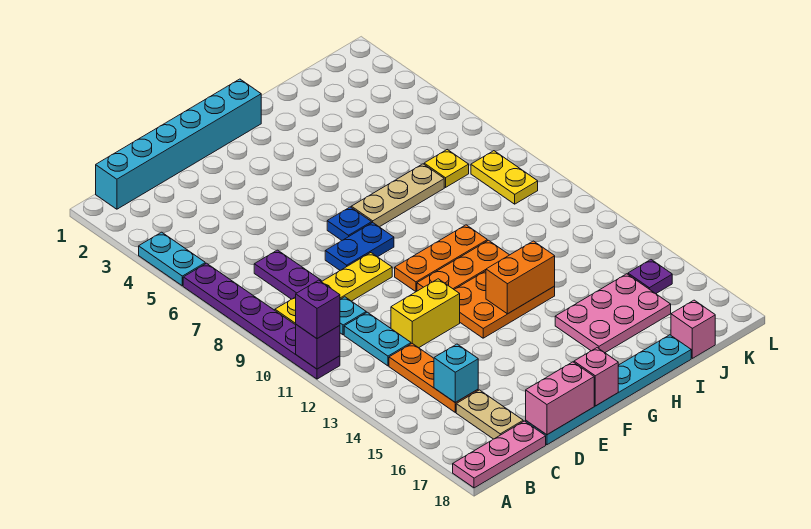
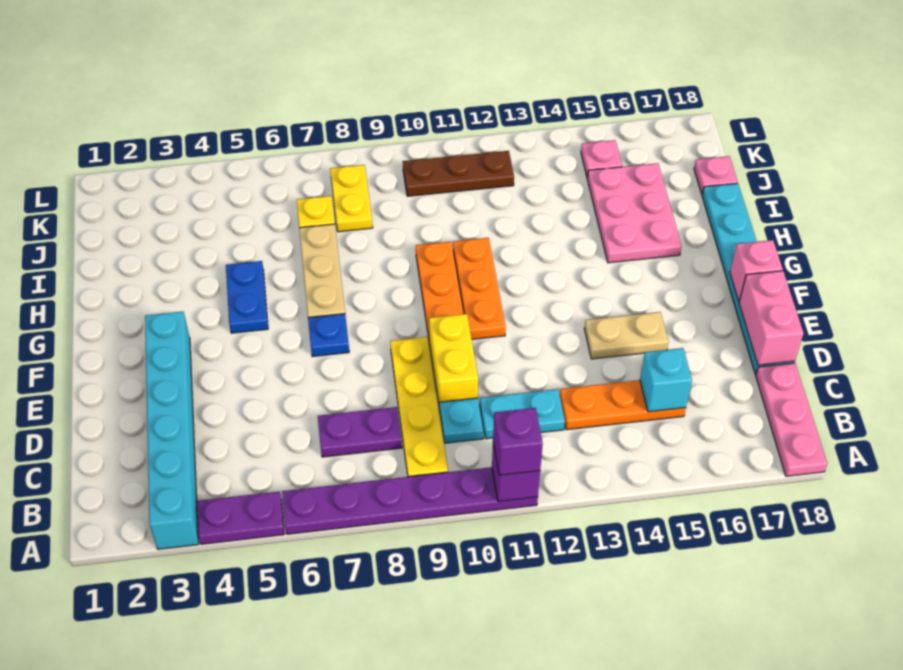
cyan plate A4:A5 level 1 -> purple plate A4:A5 level 1
cyan brick B1:G1 level 1 -> cyan brick A3:F3 level 1
tan plate C16:C17 level 1 -> tan plate E14:E15 level 1
yellow brick D12:E12 level 1 -> yellow brick D10:E10 level 1
blue plate E8:F8 level 1 -> blue plate G5:H5 level 1
orange plate F12:H13 level 1 -> none
orange brick G13:H13 level 2 -> none
pink brick J18 level 1 -> pink plate J18 level 1
yellow plate K8:K9 level 1 -> yellow plate J8:K8 level 1
none -> brown plate K10:K12 level 1
purple plate K15 level 1 -> pink plate K15 level 1

